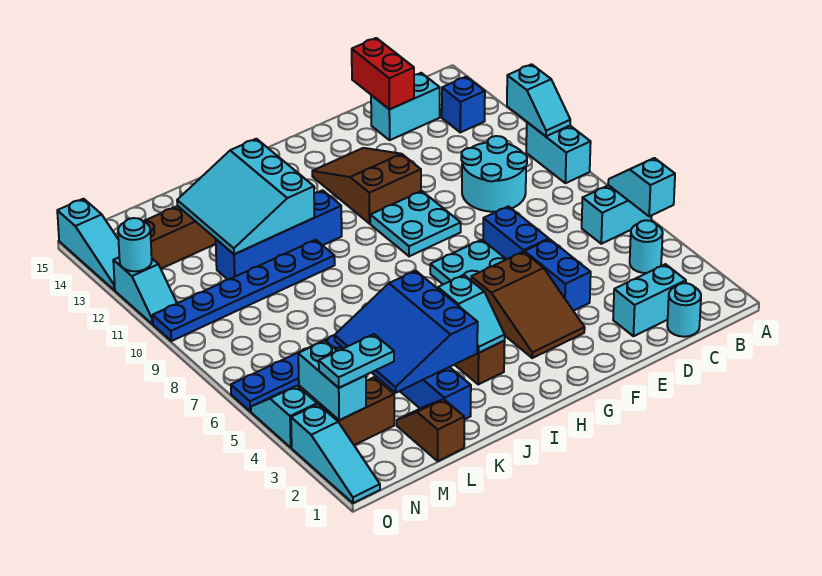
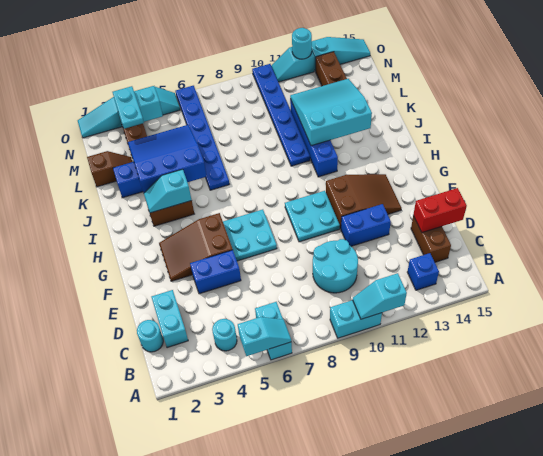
cyan brick C14:D14 level 1 -> brown brick C14:D14 level 1
blue brick E6:E7 level 1 -> blue brick E11:E12 level 1
cyan slope O13:O15 level 1 top 15 -> cyan slope O13:O15 level 1 top 13

